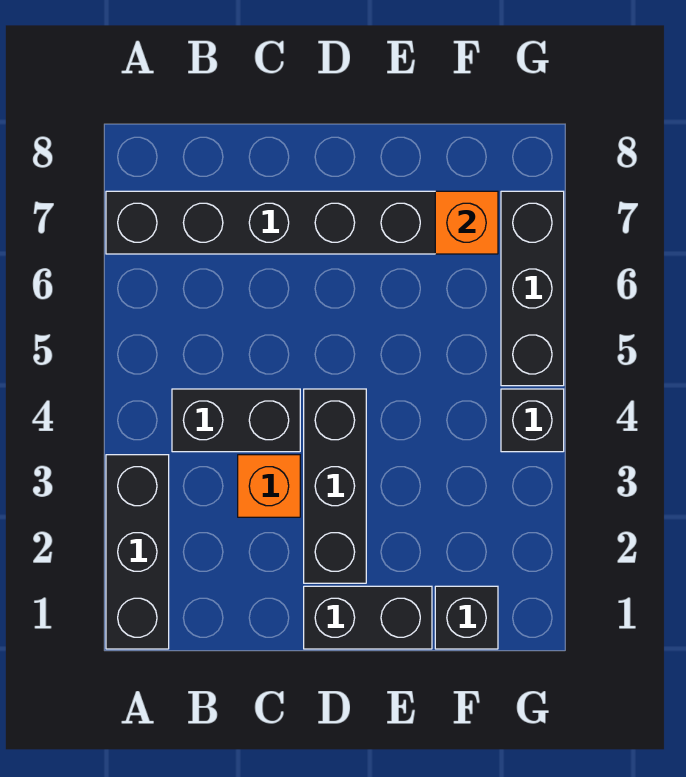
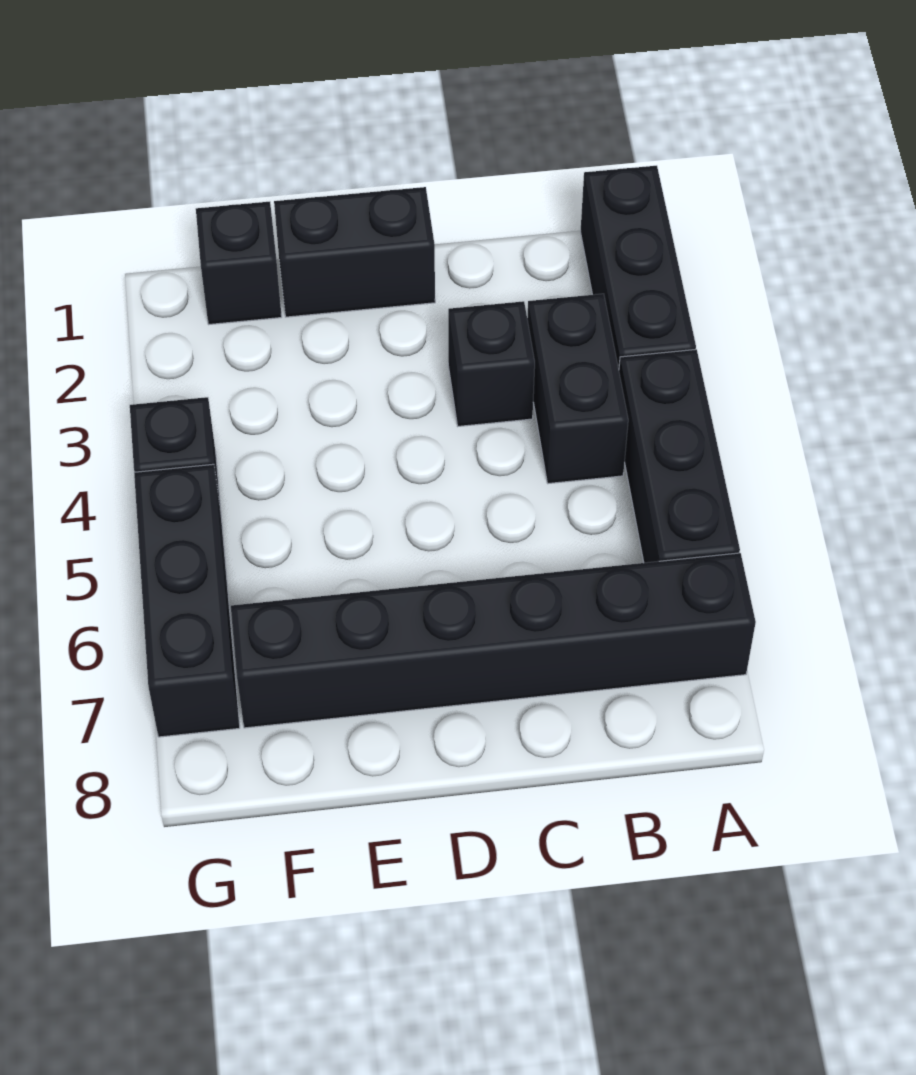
black brick B4:C4 level 1 -> black brick B3:B4 level 1
orange brick C3 level 1 -> black brick C3 level 1
black brick D2:D4 level 1 -> black brick A4:A6 level 1
orange brick F7 level 2 -> none

